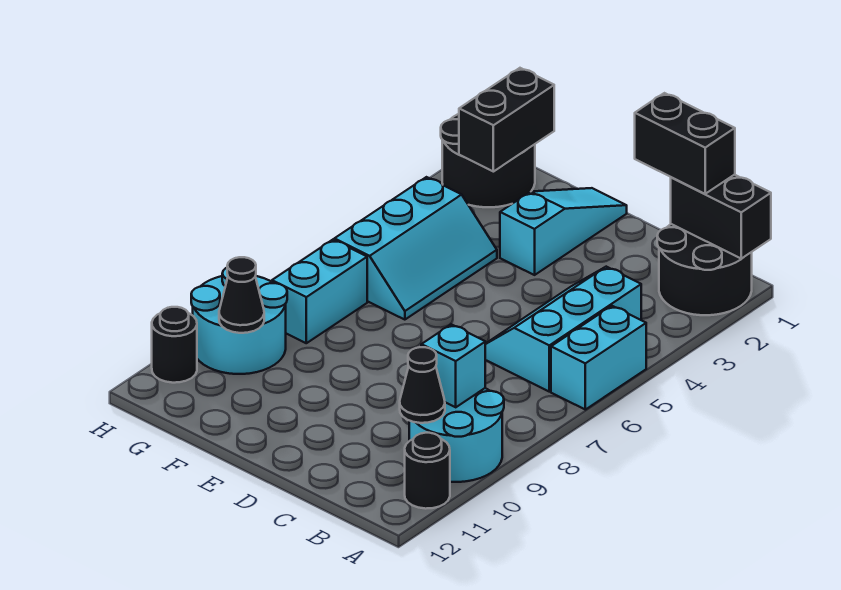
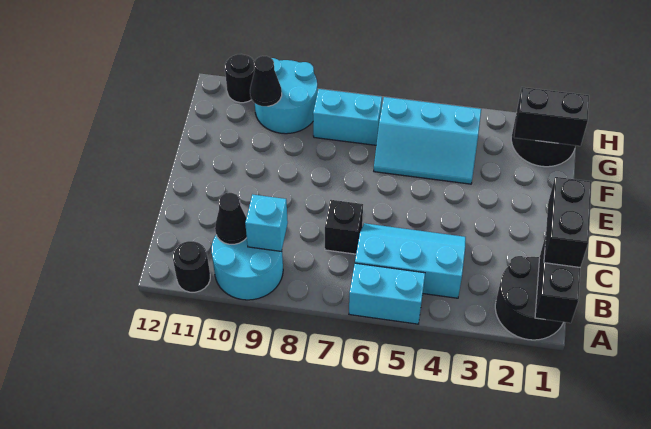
none -> black brick C7 level 1
cyan slope E1:E3 level 1 top 3 -> none

